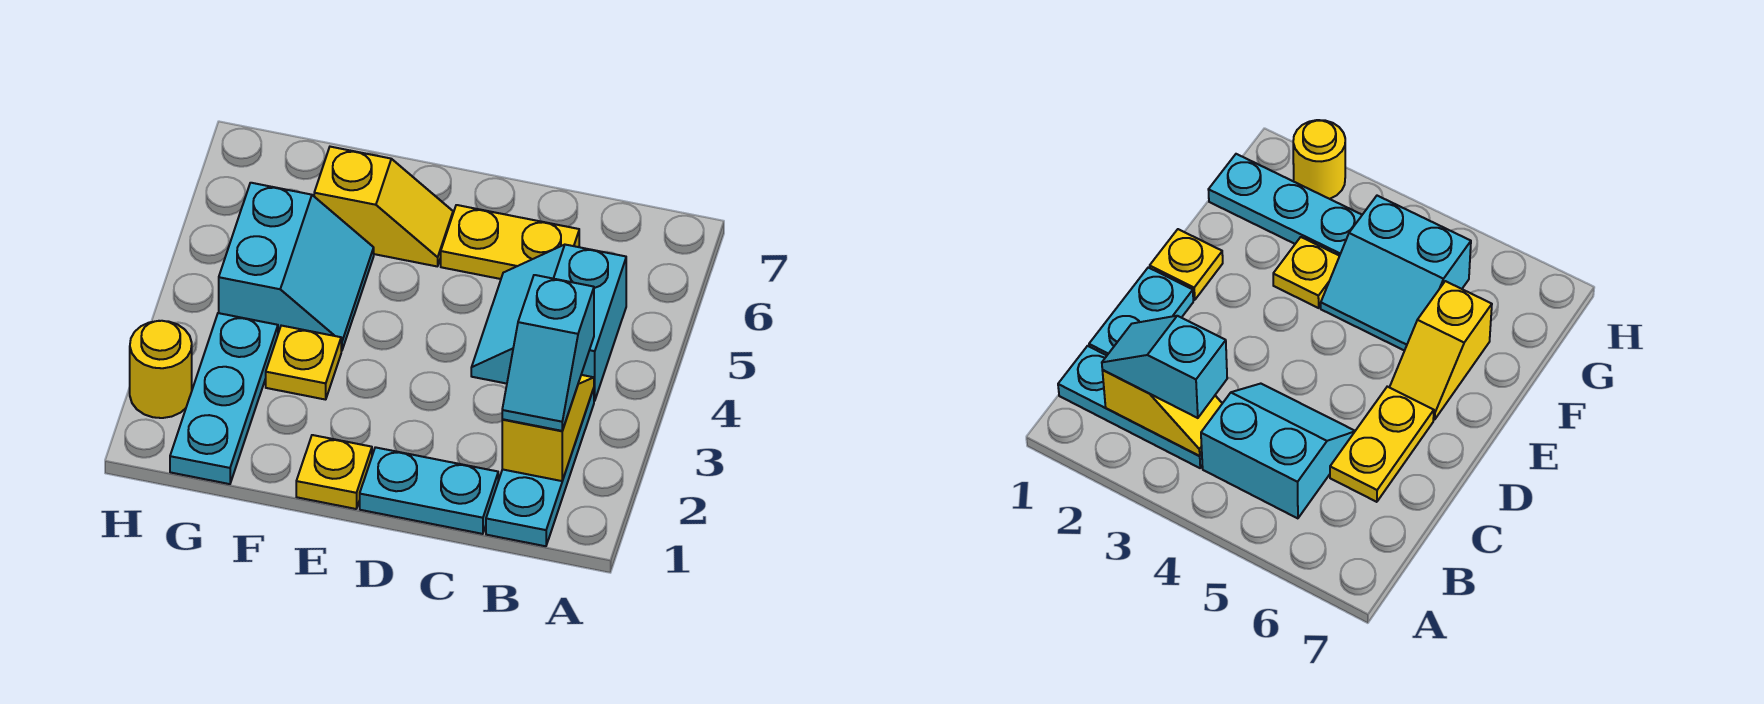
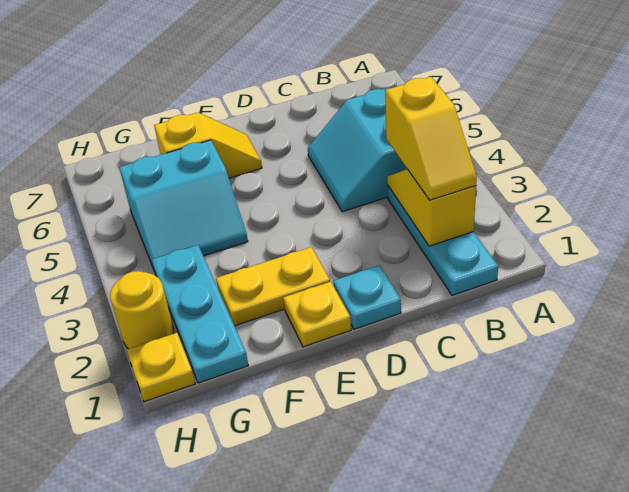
cyan slope B2:B3 level 3 top 3 -> yellow slope B2:B3 level 3 top 3
cyan plate C1:D1 level 1 -> cyan plate D1 level 1
yellow plate C6:D6 level 1 -> yellow plate E2:F2 level 1
yellow plate F3 level 1 -> yellow plate H1 level 1
cyan slope F4:G5 level 1 top G -> cyan slope F4:G5 level 1 top 5

